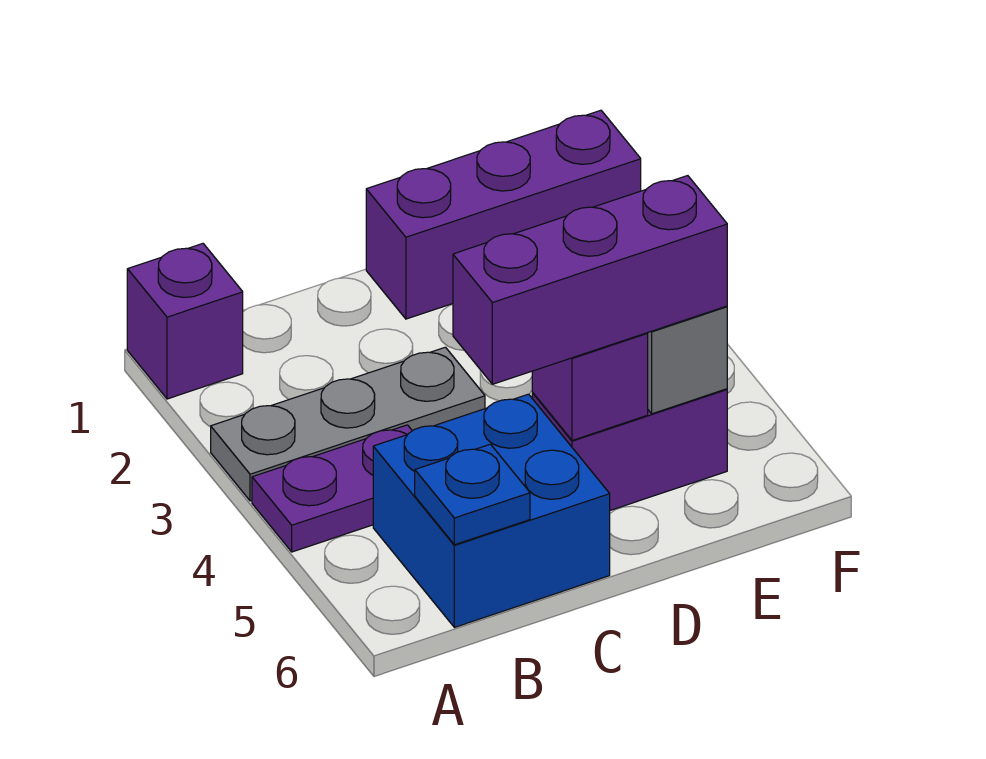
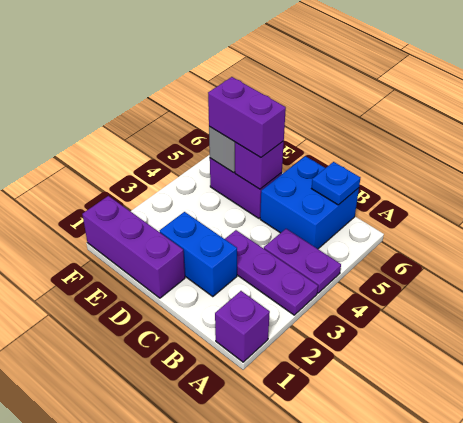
grey plate A3:C3 level 1 -> purple plate A3:C3 level 1
none -> blue brick C2:D2 level 1
purple brick C5:E5 level 3 -> purple brick D5:E5 level 3

